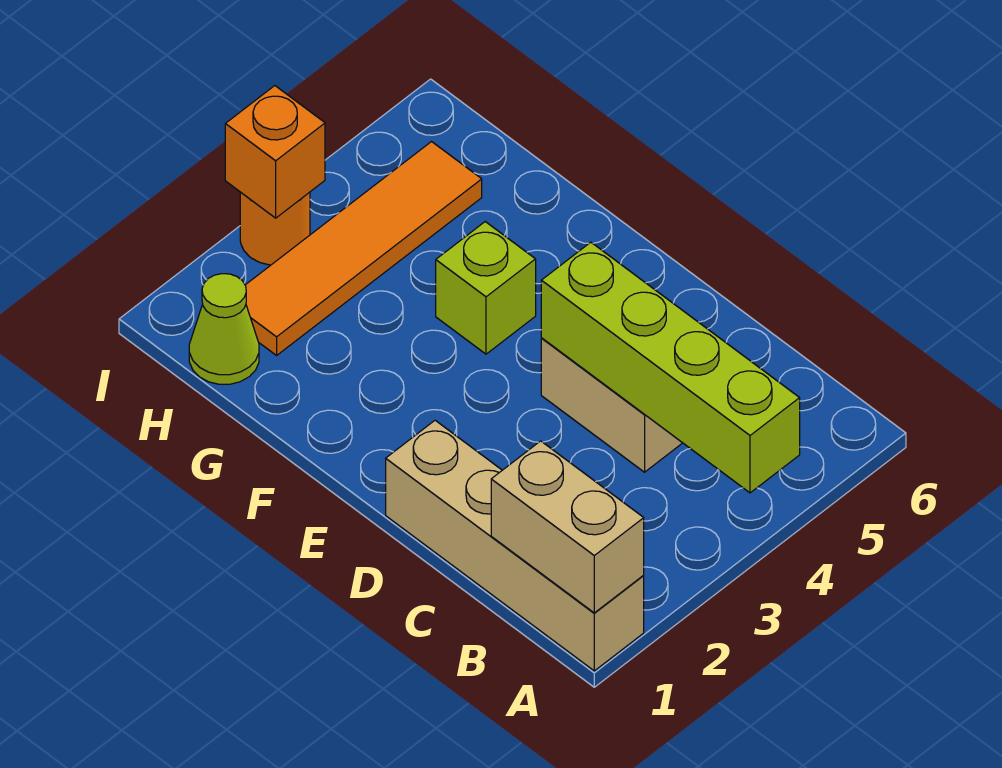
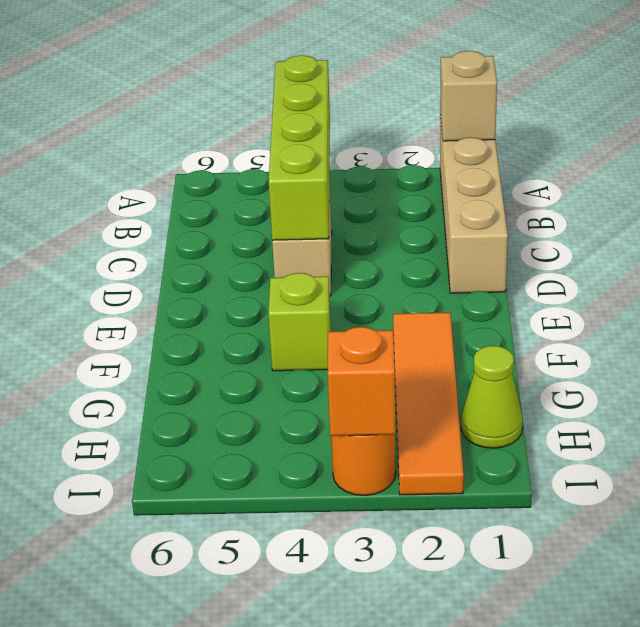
tan brick A1:B1 level 2 -> tan brick A1 level 2
orange tile H2:H5 level 1 -> orange tile F2:I2 level 1

